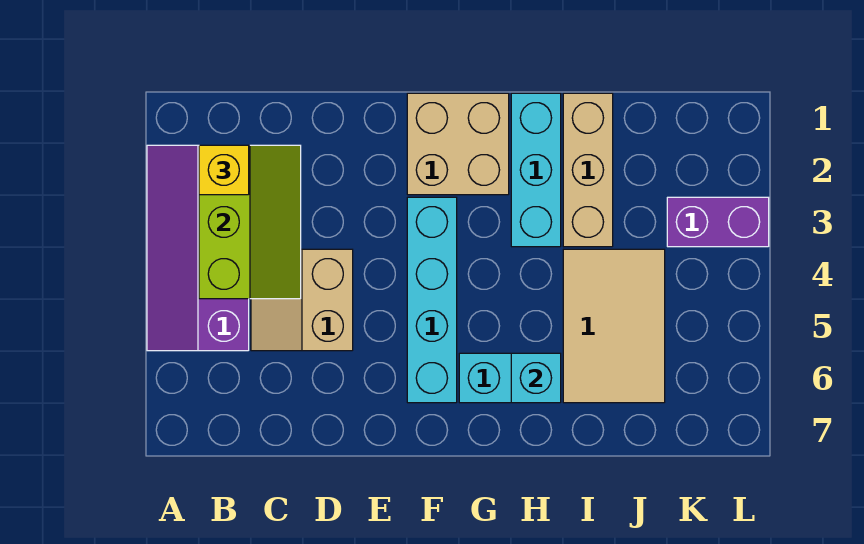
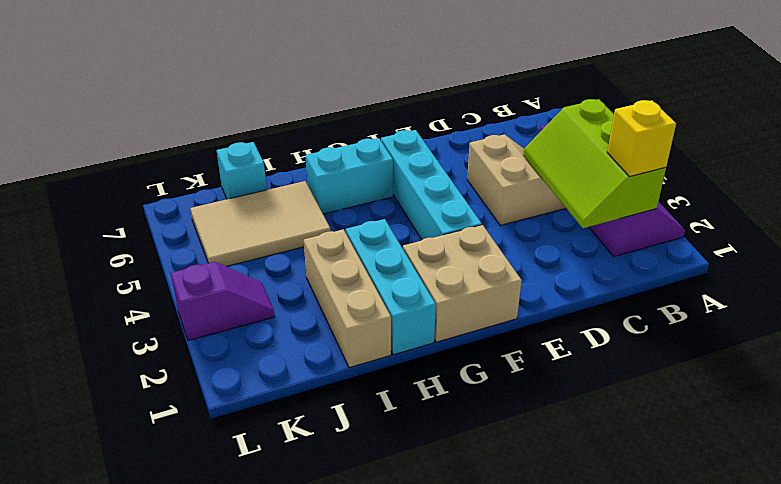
cyan brick H6 level 2 -> cyan brick J7 level 1
tan tile I4:J6 level 1 -> tan tile I5:K6 level 1
purple brick K3:L3 level 1 -> purple slope K3:L3 level 1 top L

